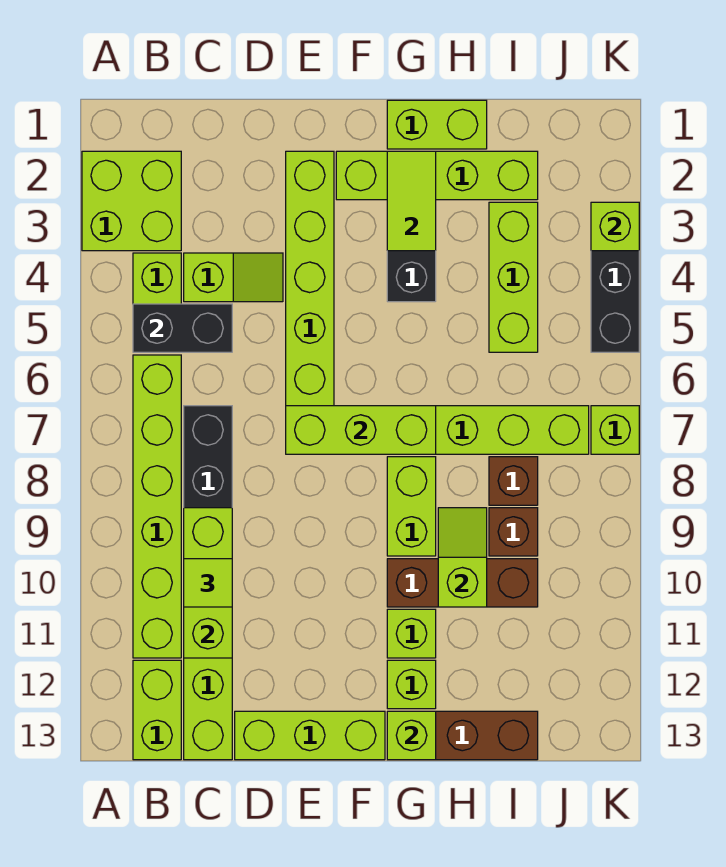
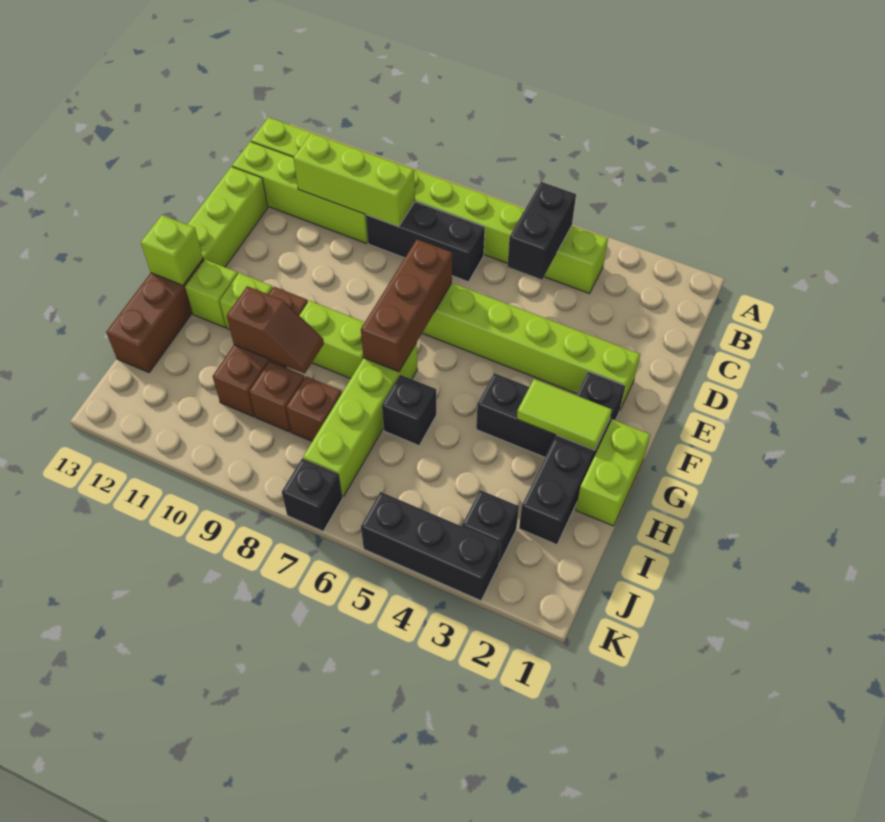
lime brick A2:B3 level 1 -> none
lime slope C4:D4 level 1 top C -> none
lime tile C10 level 3 -> none
lime brick E7:G7 level 2 -> brown brick E7:G7 level 2
lime brick F2:I2 level 1 -> black brick F2:I2 level 1
none -> black brick H6 level 1
lime slope H9:H10 level 2 top 10 -> brown slope H9:H10 level 2 top 10
lime brick I3:I5 level 1 -> none
none -> black brick J3 level 1
lime brick K3 level 2 -> none
lime brick K7 level 1 -> black brick K7 level 1

